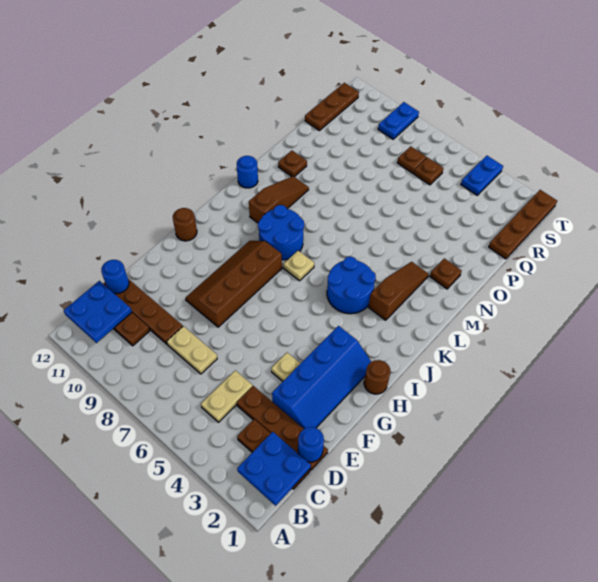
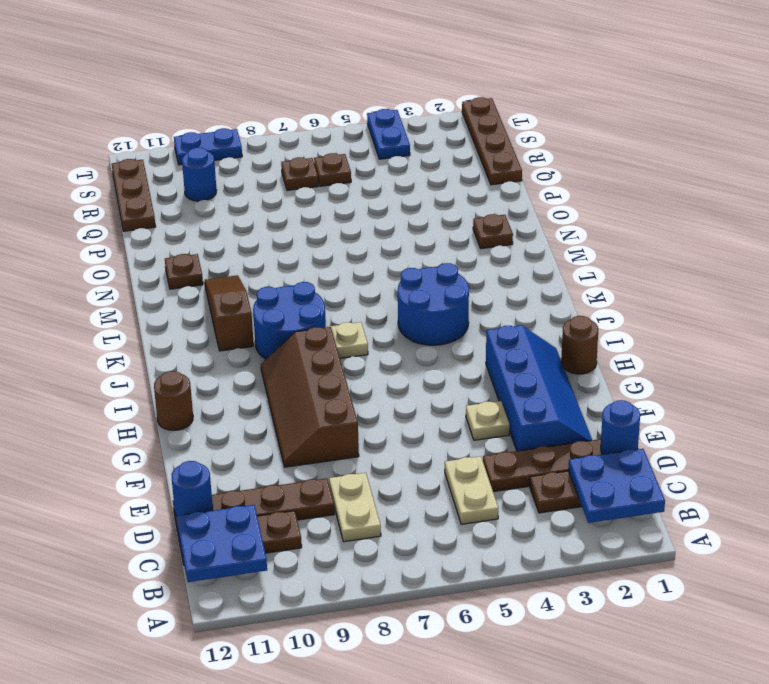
tan plate D7:D8 level 1 -> tan plate C8:D8 level 1
brown slope K3:M3 level 1 top K -> none
blue round brick L12 level 1 -> blue round brick R10 level 1
blue plate S9:T9 level 1 -> blue plate T9:T10 level 1

